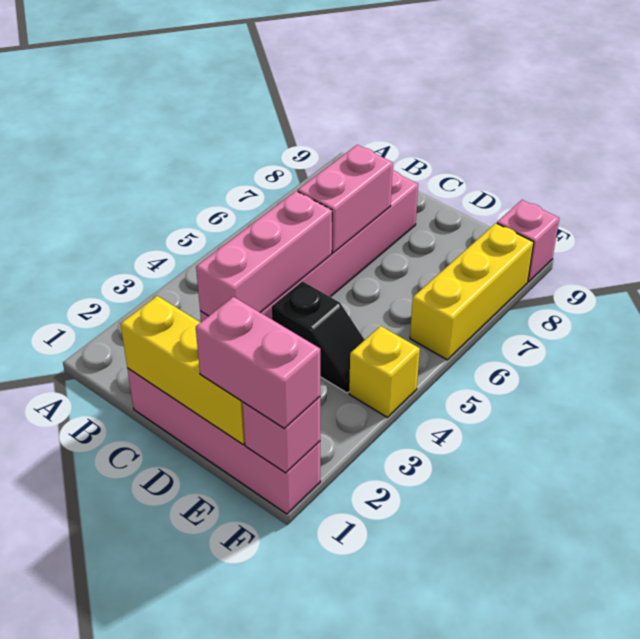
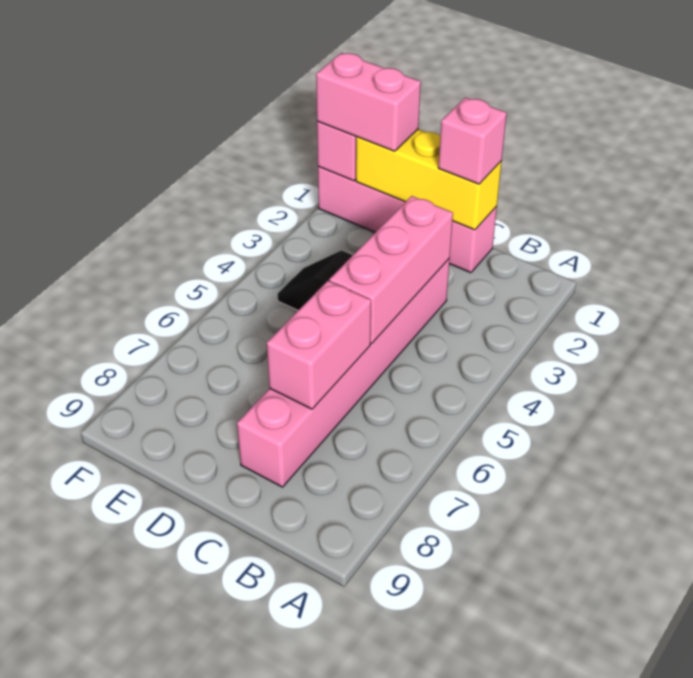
yellow brick F4 level 1 -> none
yellow brick F6:F8 level 1 -> none
pink brick F9 level 1 -> pink brick C1 level 3

